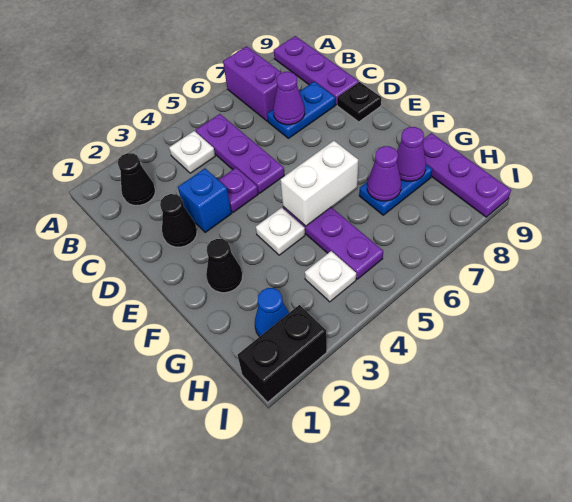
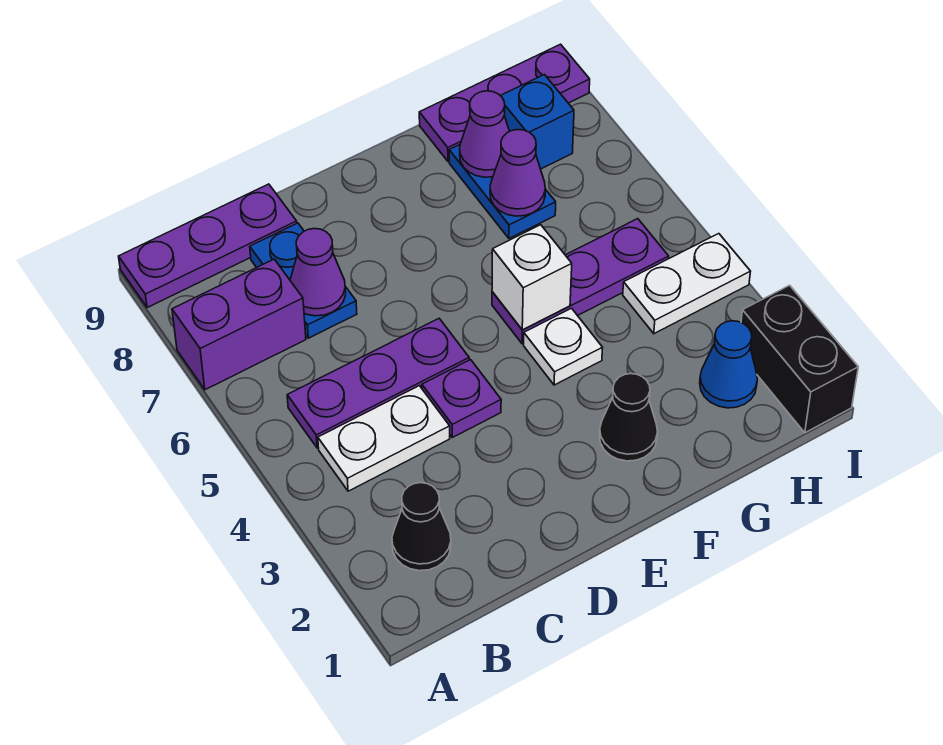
white plate B4 level 1 -> white plate B4:C4 level 1
black cone D2 level 1 -> none
blue brick D3 level 1 -> blue brick H8 level 1
black plate D9 level 1 -> none
white brick F5:F6 level 2 -> white brick F5 level 2
white plate H4 level 1 -> white plate H4:I4 level 1

